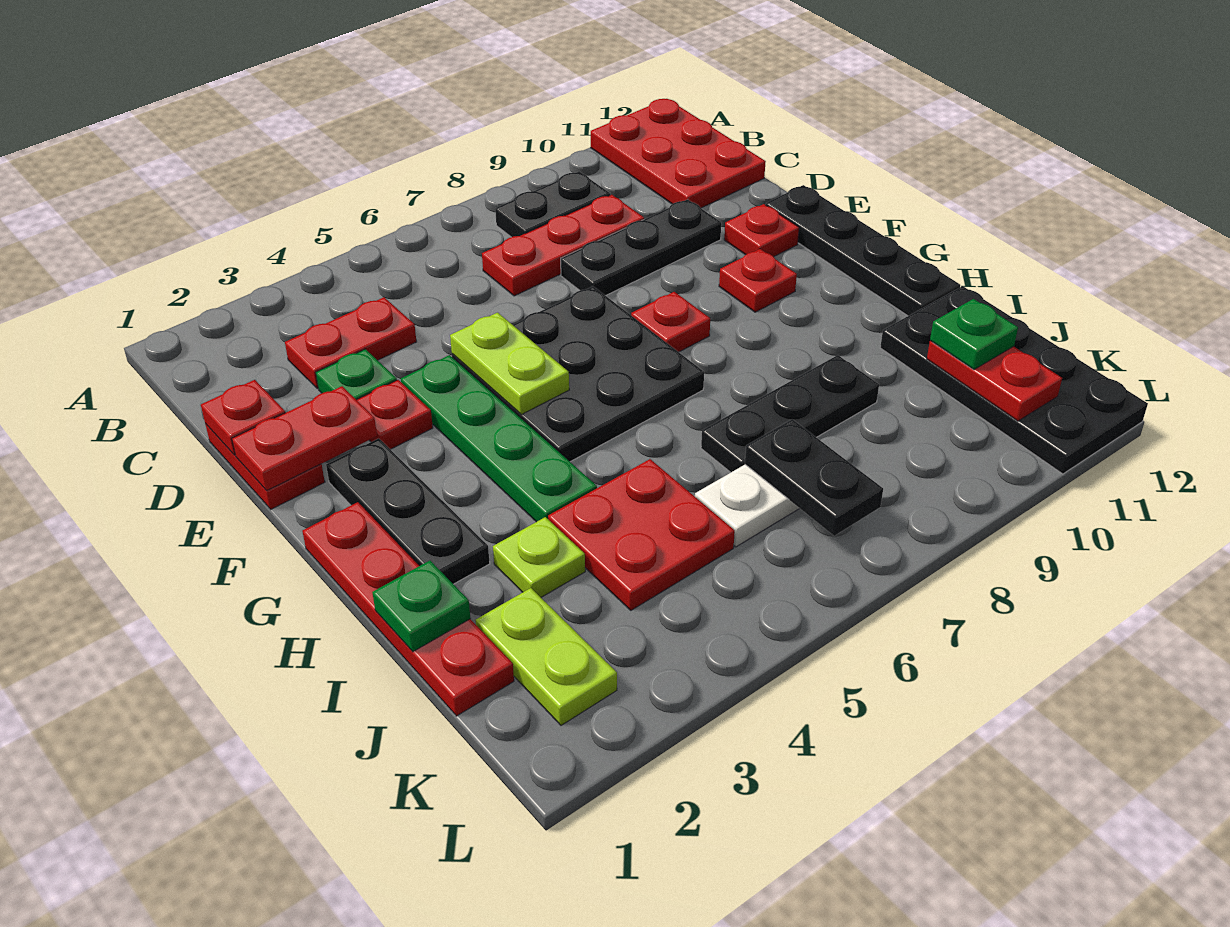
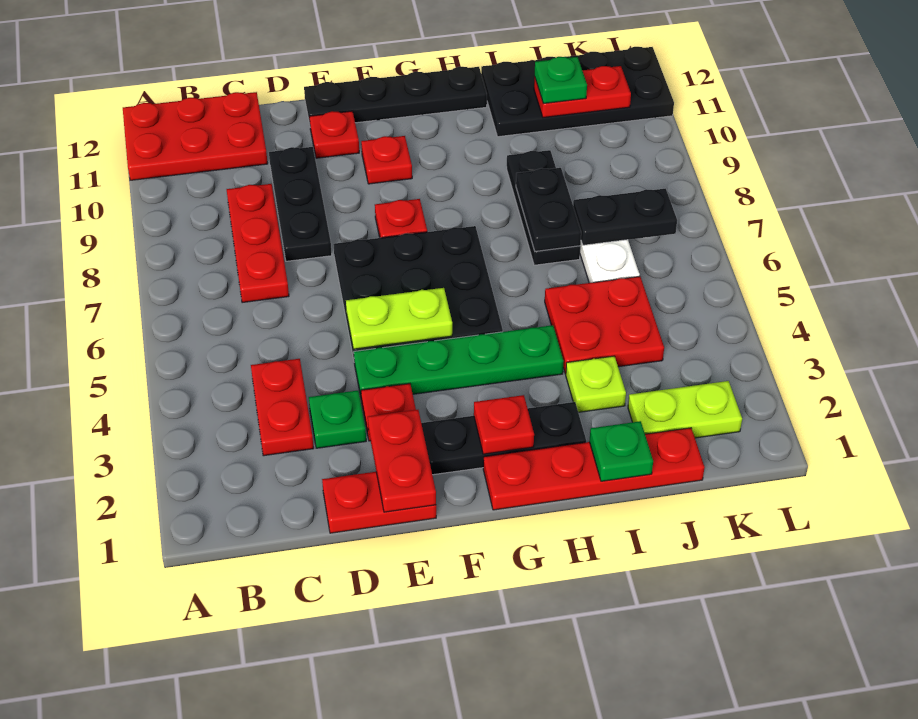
black plate B8:B9 level 1 -> black plate I7:I8 level 2
red plate D1 level 2 -> red plate G2 level 2

